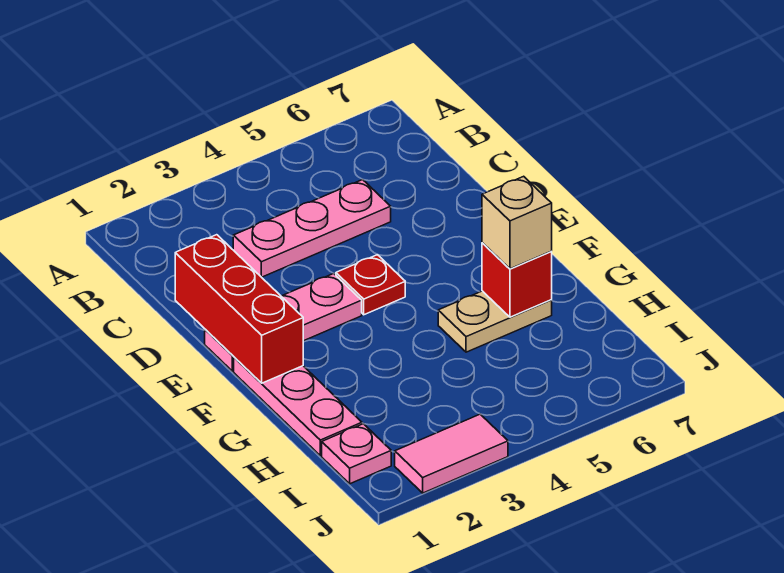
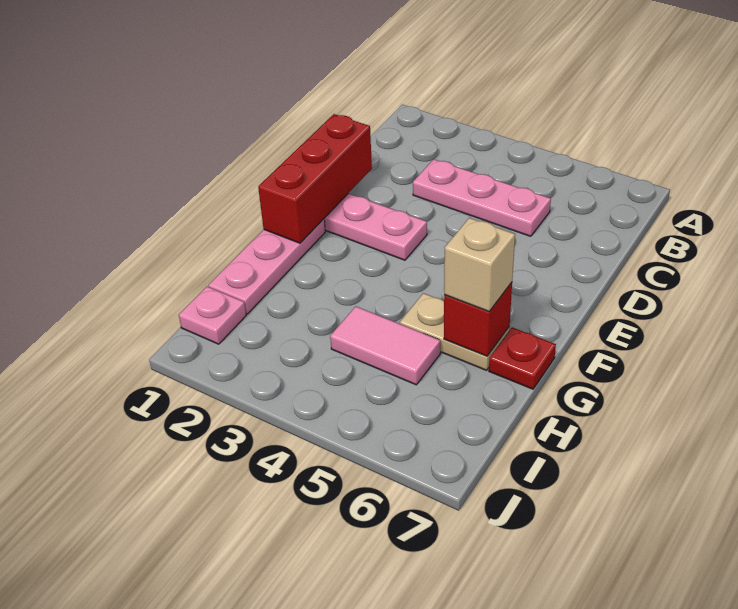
red plate E4 level 1 -> red plate G7 level 1
pink tile J2:J3 level 1 -> pink tile H4:H5 level 1

